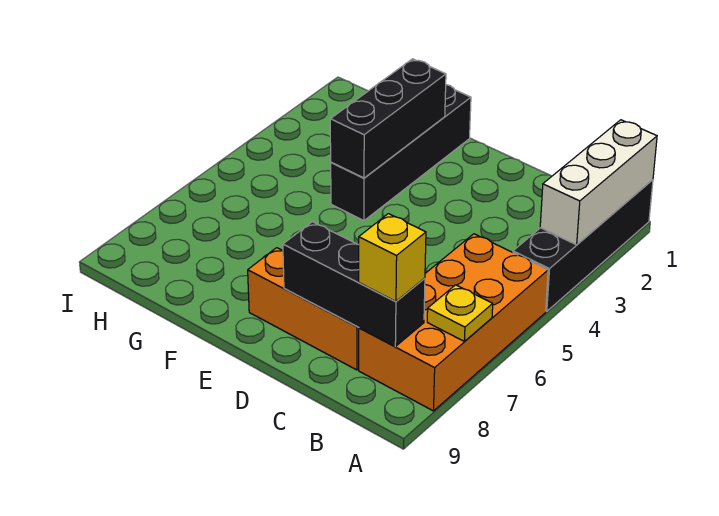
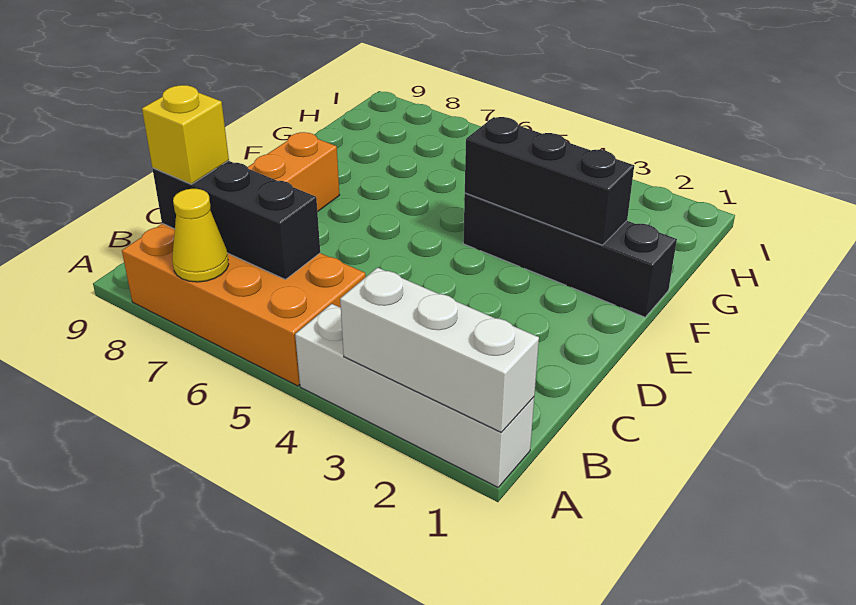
black brick A1:A4 level 1 -> white brick A1:A4 level 1
yellow plate A7 level 2 -> yellow cone A7 level 2
black brick B8:D8 level 2 -> black brick B6:B8 level 2

